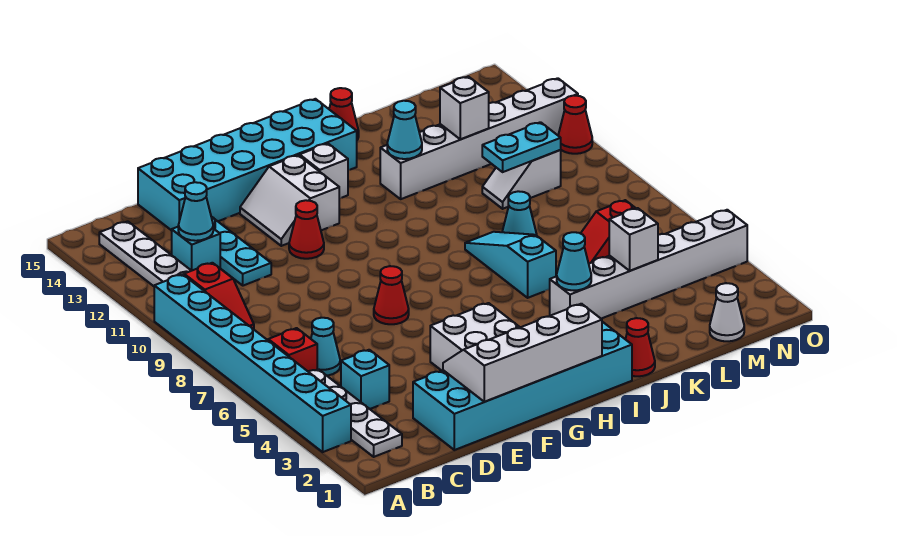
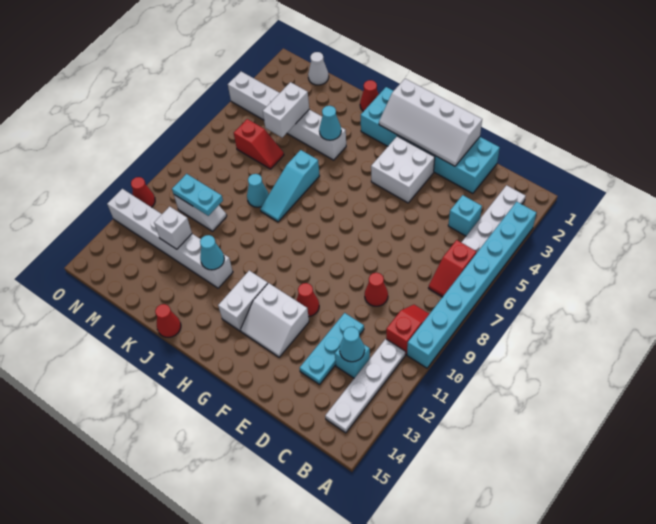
cyan cone C6 level 1 -> none
cyan brick D14:I15 level 1 -> none
red cone F7 level 1 -> red cone D9 level 1
white slope F12:G13 level 1 top G -> white slope F12:G13 level 1 top 12
white brick H13 level 1 -> white brick H12:H13 level 1
white brick L4 level 2 -> white brick L4:L5 level 2

